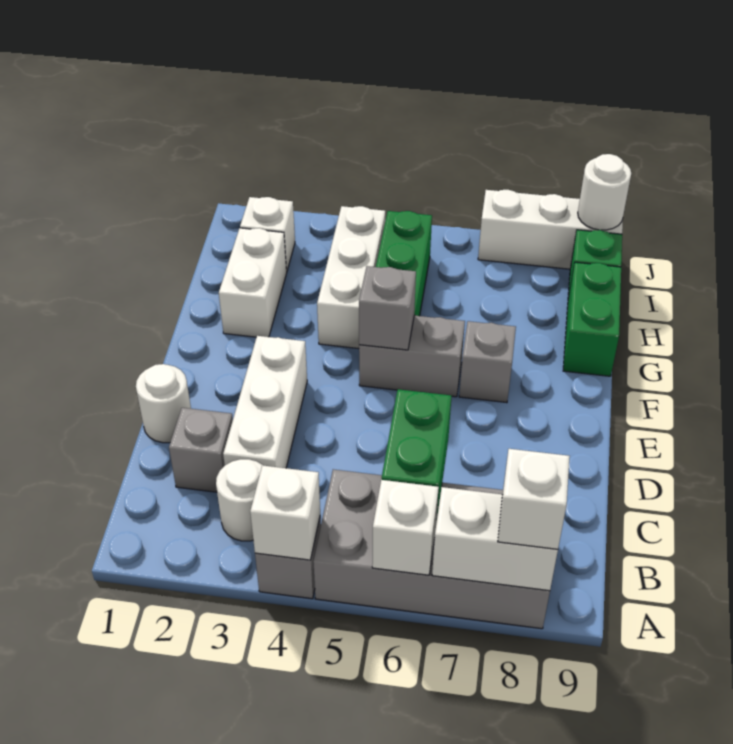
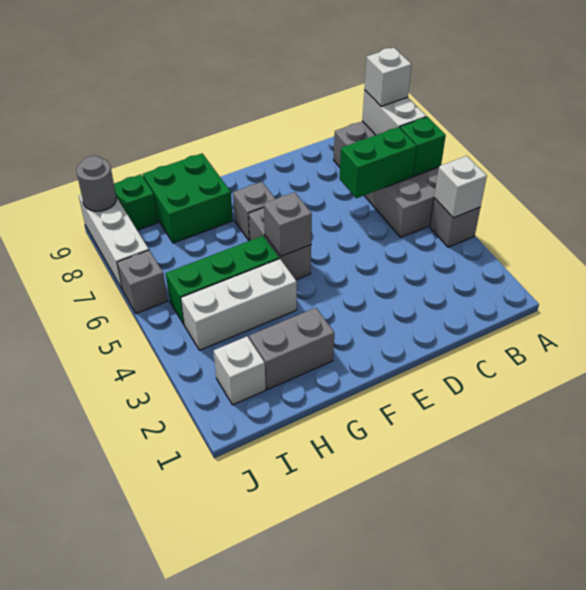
white brick A6 level 2 -> green brick A6 level 2
white round brick B3 level 1 -> none
grey brick C2 level 1 -> grey brick J6 level 1
white brick C3:E3 level 1 -> none
white round brick D1 level 1 -> none
white brick G2:H2 level 1 -> grey brick G2:H2 level 1
green brick G9:H9 level 1 -> green brick G8:H9 level 1
white round brick J9 level 2 -> grey round brick J9 level 2

